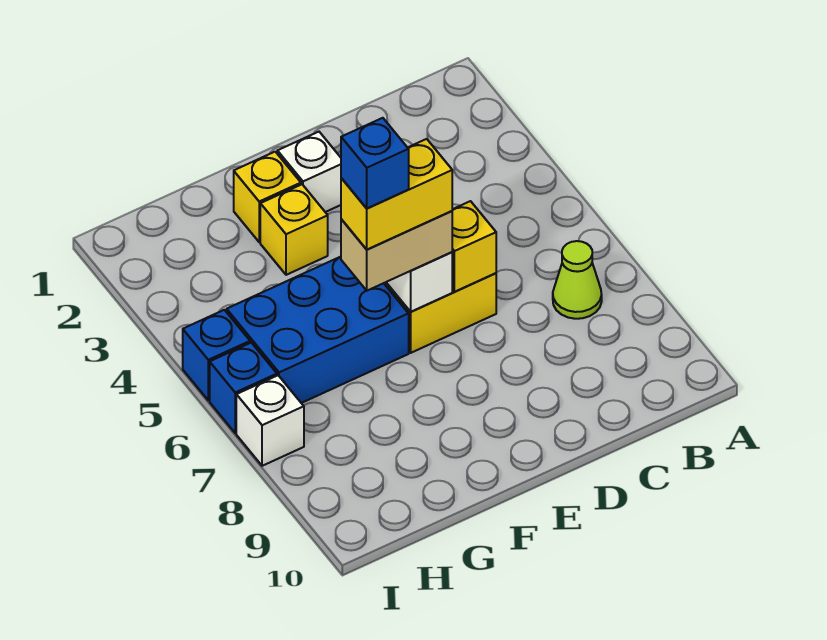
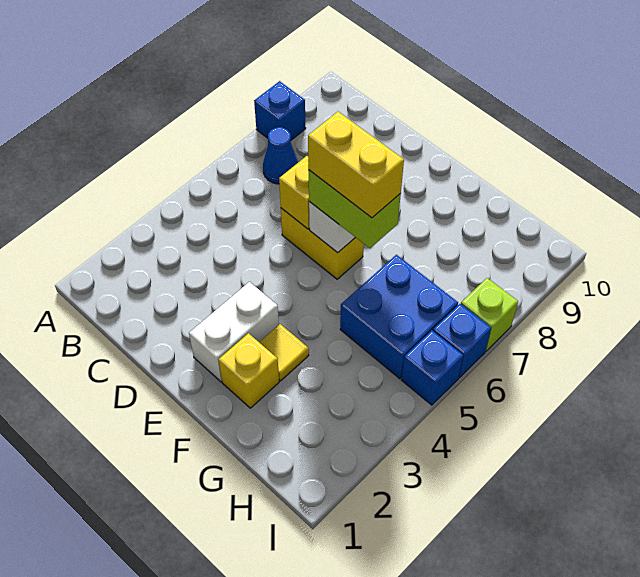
lime cone B7 level 1 -> blue cone B7 level 1
white brick E2 level 1 -> white brick E2:E3 level 1
tan brick E6:F6 level 3 -> lime brick E6:F6 level 3
yellow brick F3 level 1 -> yellow tile F3 level 1
blue brick F5:H6 level 1 -> blue brick G5:H6 level 1
blue brick F6 level 5 -> blue brick A8 level 1
white brick I7 level 1 -> lime brick I7 level 1

